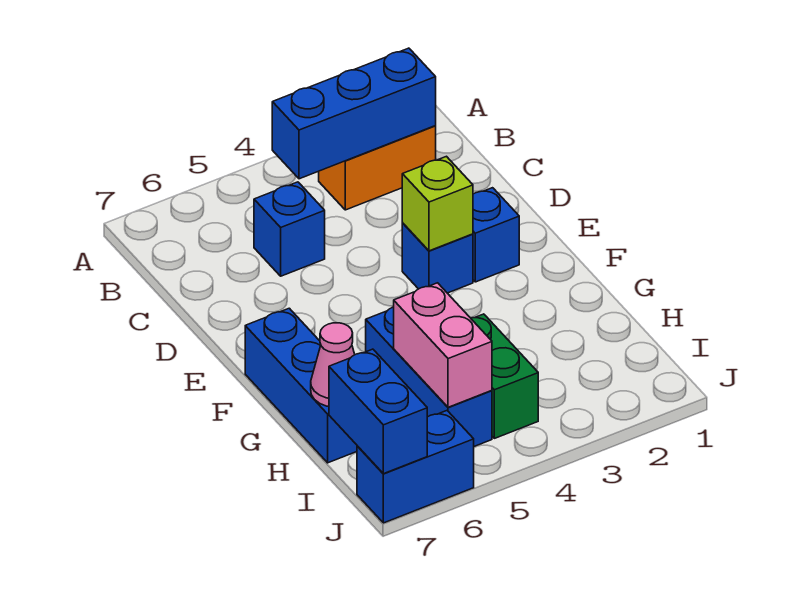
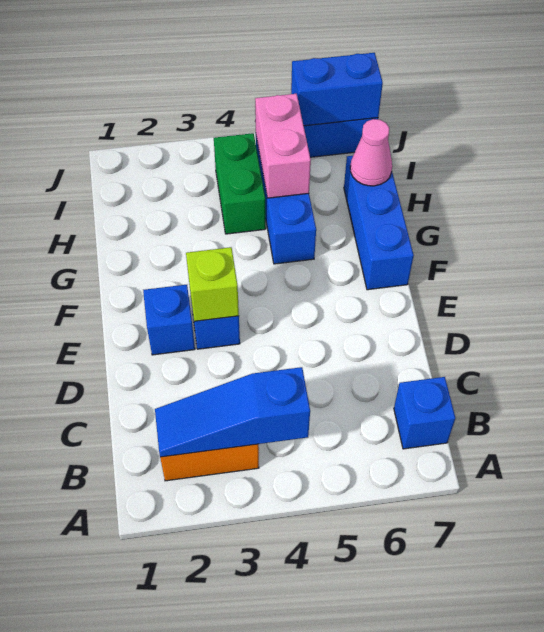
blue brick B2:B4 level 2 -> blue slope B2:B4 level 2 top 4
blue brick C5 level 1 -> blue brick B7 level 1
blue brick I7:J7 level 2 -> blue brick J6:J7 level 2

